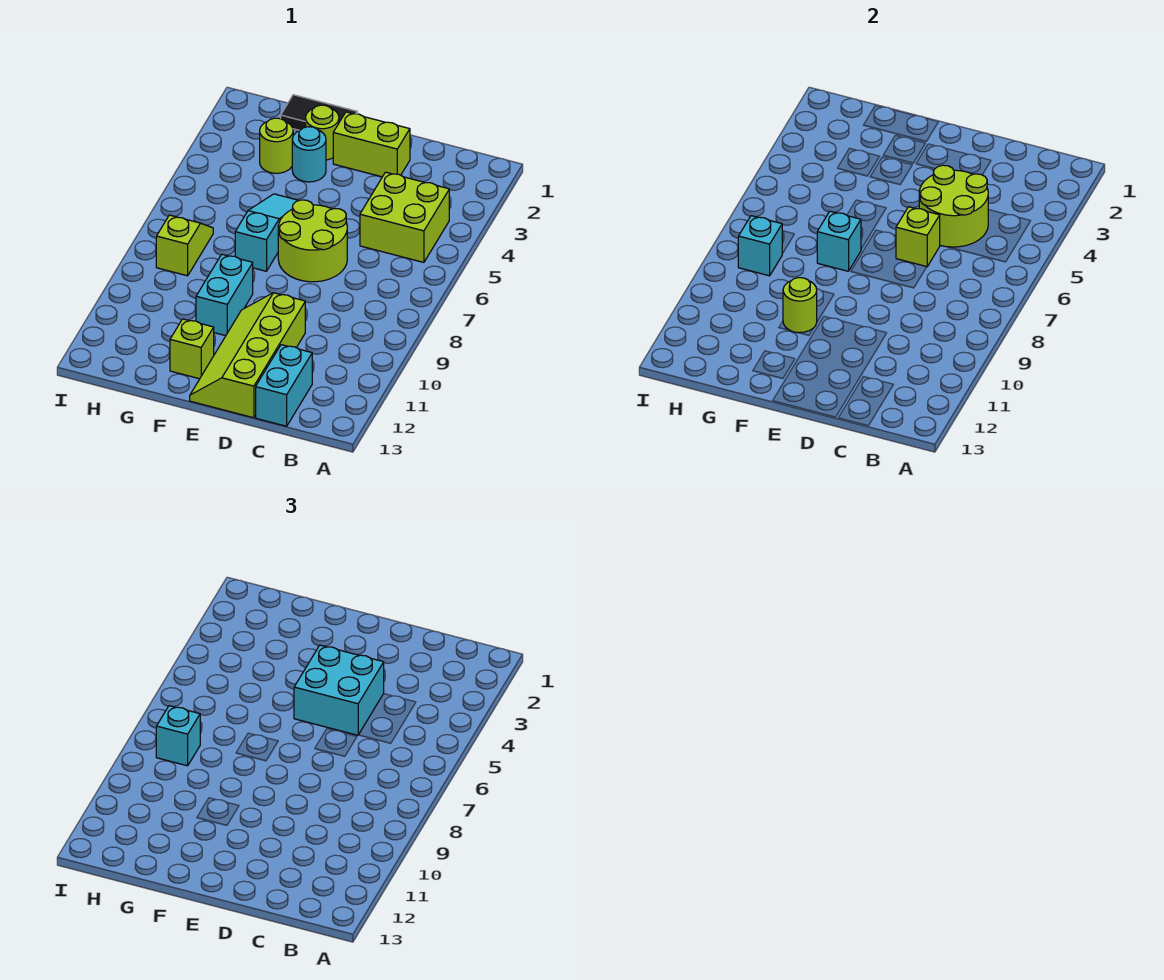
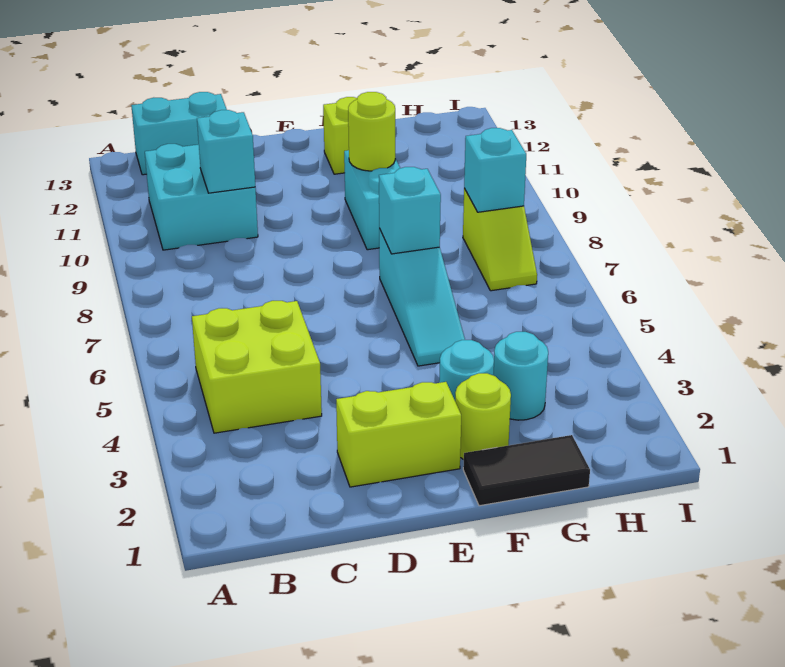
lime round brick C4:D5 level 2 -> none
cyan brick C12:C13 level 1 -> cyan brick B13:C13 level 1
cyan brick D4:E5 level 3 -> cyan brick B10:C11 level 1
lime round brick D6:E7 level 1 -> none
lime brick D6 level 2 -> none
lime slope D10:E13 level 1 top D -> none
lime round brick G3 level 1 -> cyan round brick G3 level 1
cyan brick H8 level 3 -> cyan brick C10 level 2

